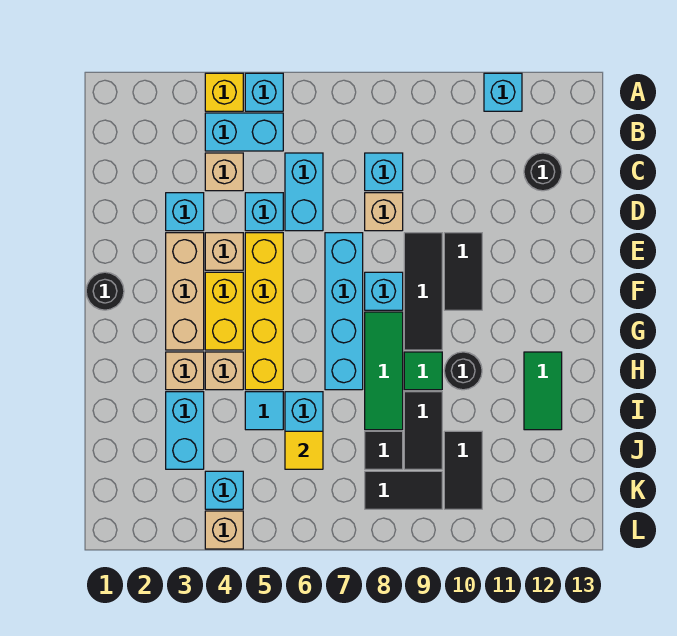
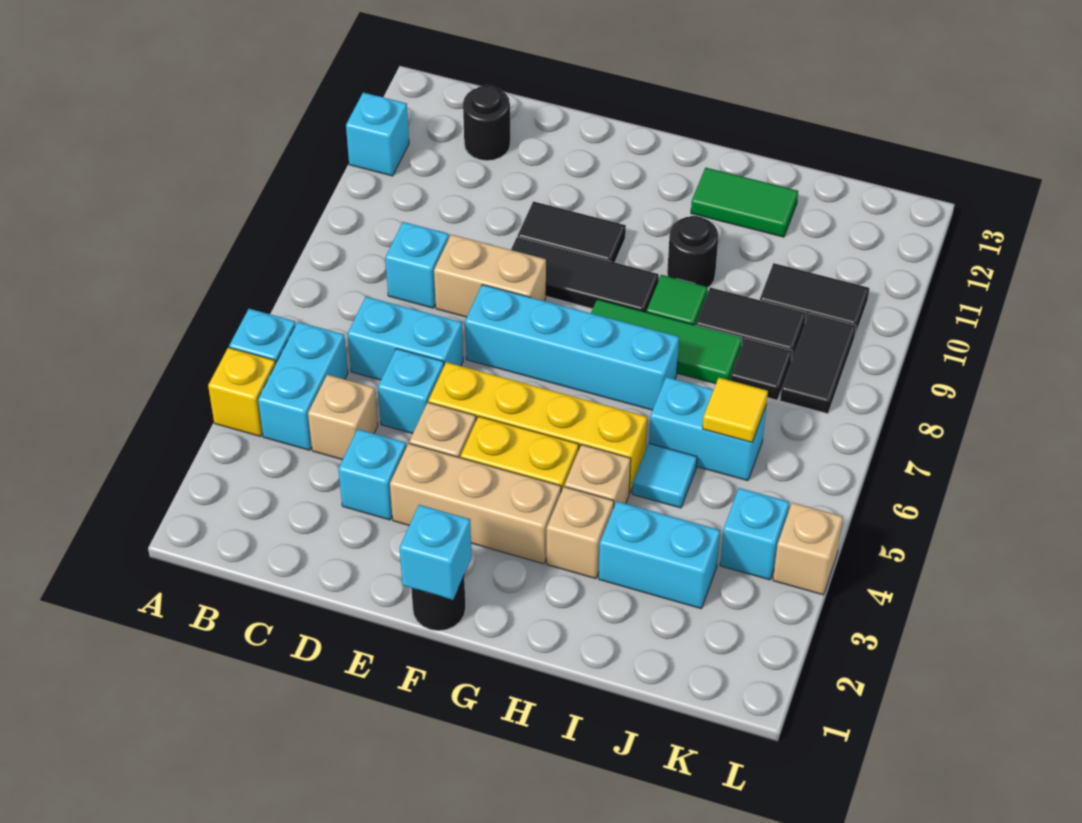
tan brick D8 level 1 -> tan brick D8:E8 level 1
cyan brick F8 level 1 -> cyan brick F1 level 2

